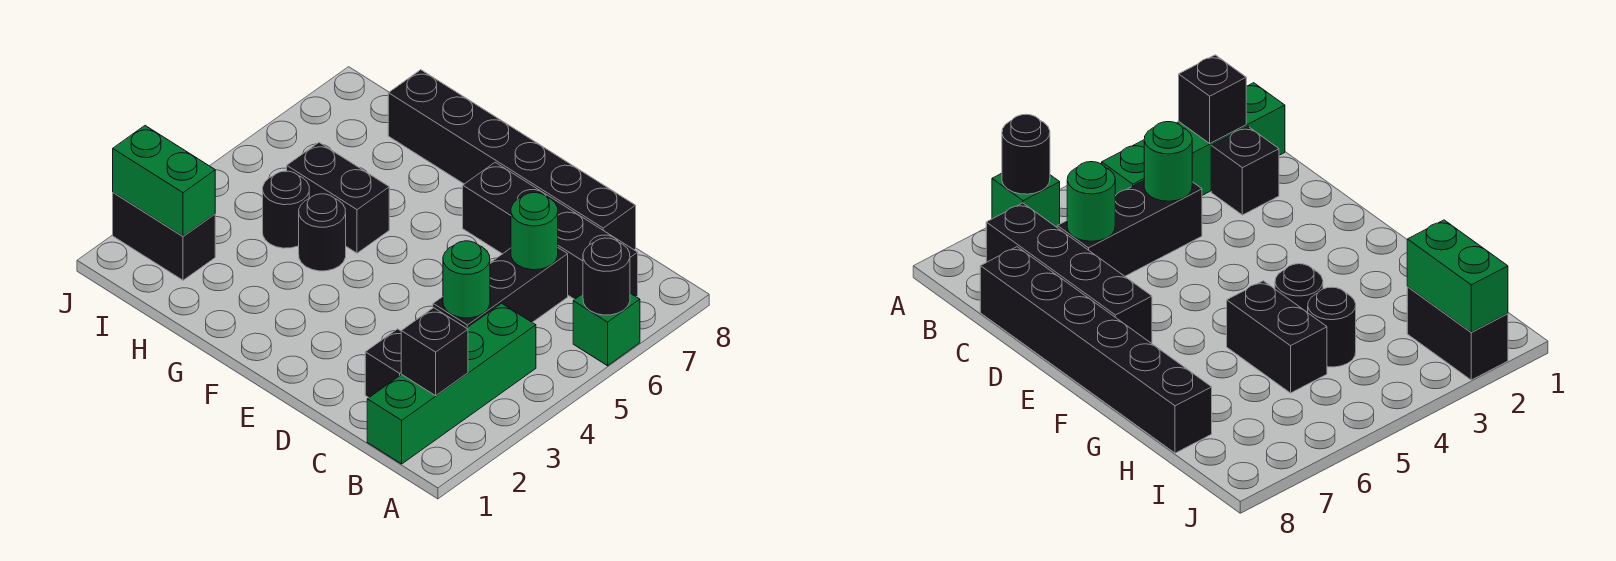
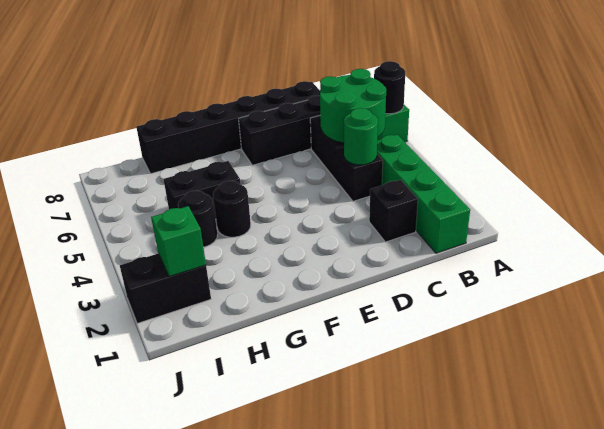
black brick B2 level 2 -> none
green round brick C6 level 2 -> green round brick B5:C6 level 2
green brick I2:J2 level 2 -> green brick I2 level 2

